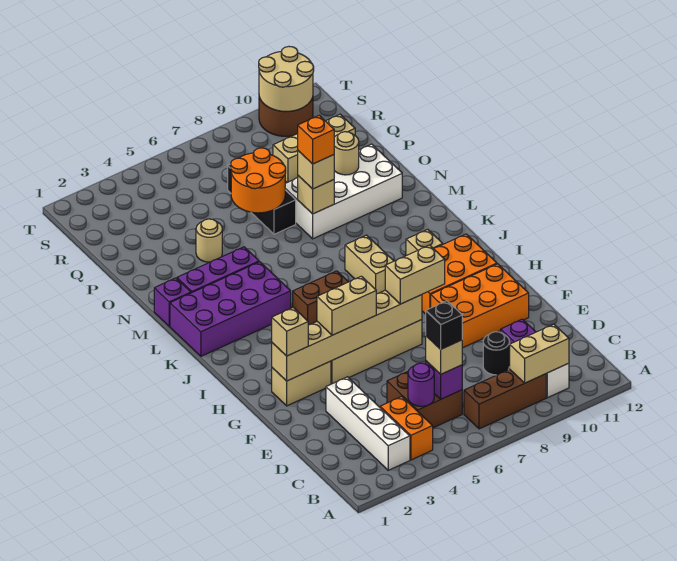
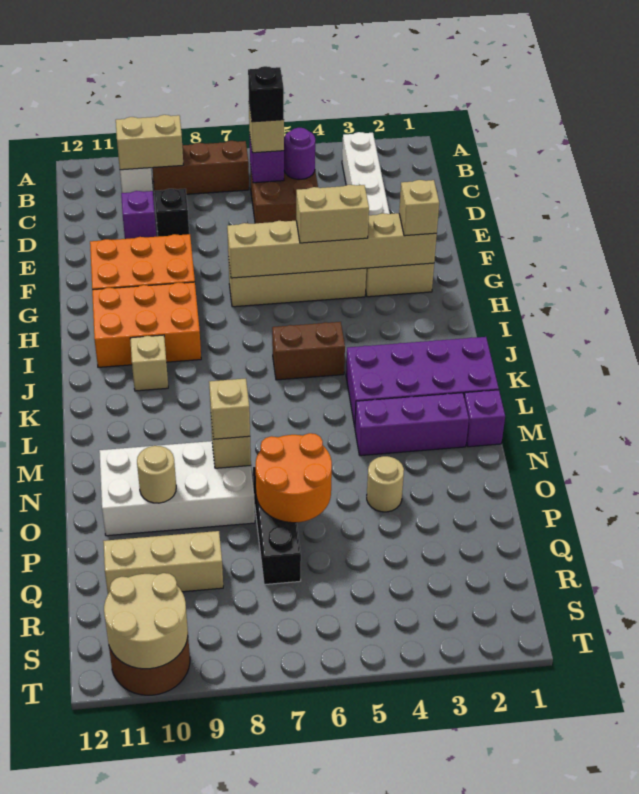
orange brick B4:C4 level 1 -> none
black round brick D9 level 1 -> black brick D9 level 1
tan brick G7:G8 level 3 -> none
tan brick J8:K8 level 1 -> none
orange brick N8 level 4 -> none

